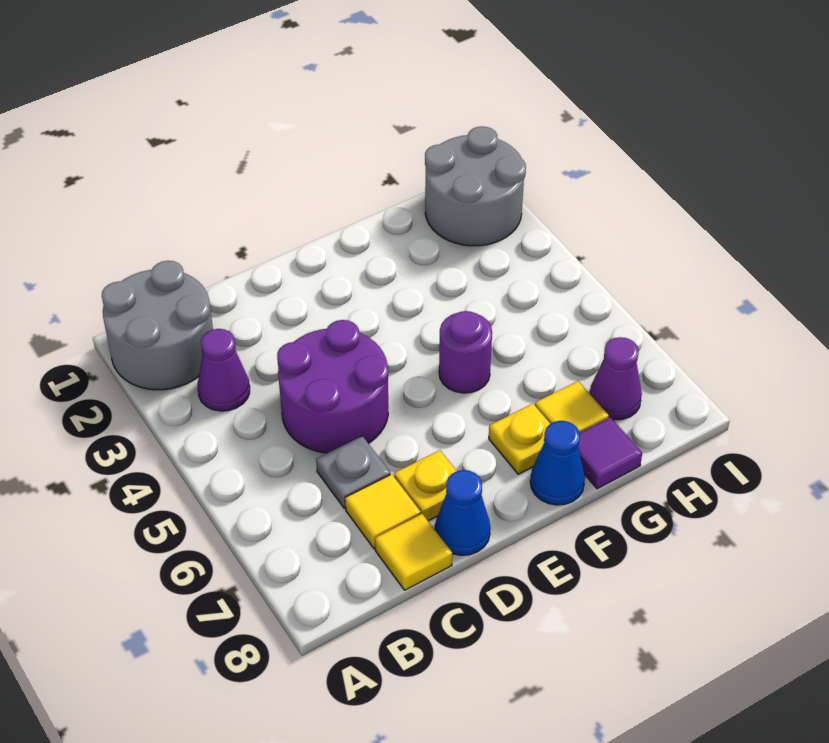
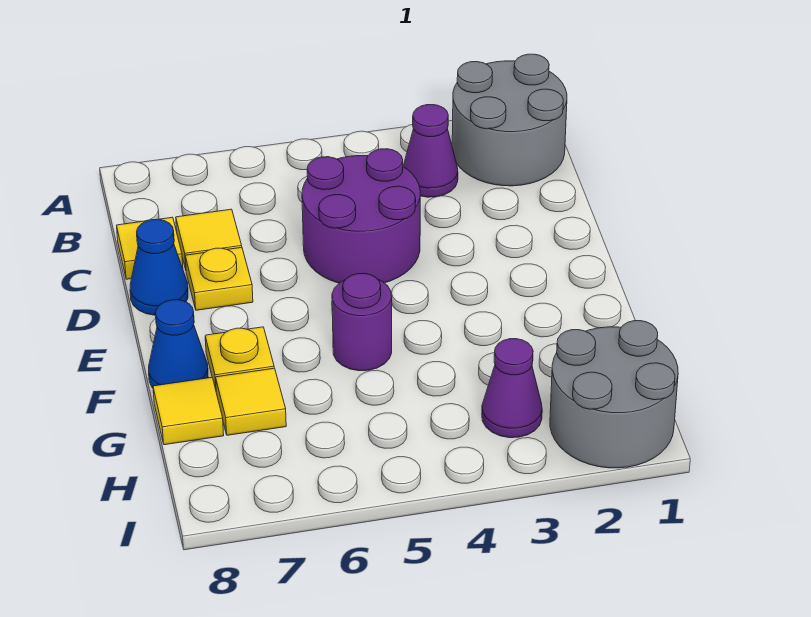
grey plate C6 level 1 -> none
purple tile G8 level 1 -> yellow tile G8 level 1
purple cone H7 level 1 -> purple cone H3 level 1

